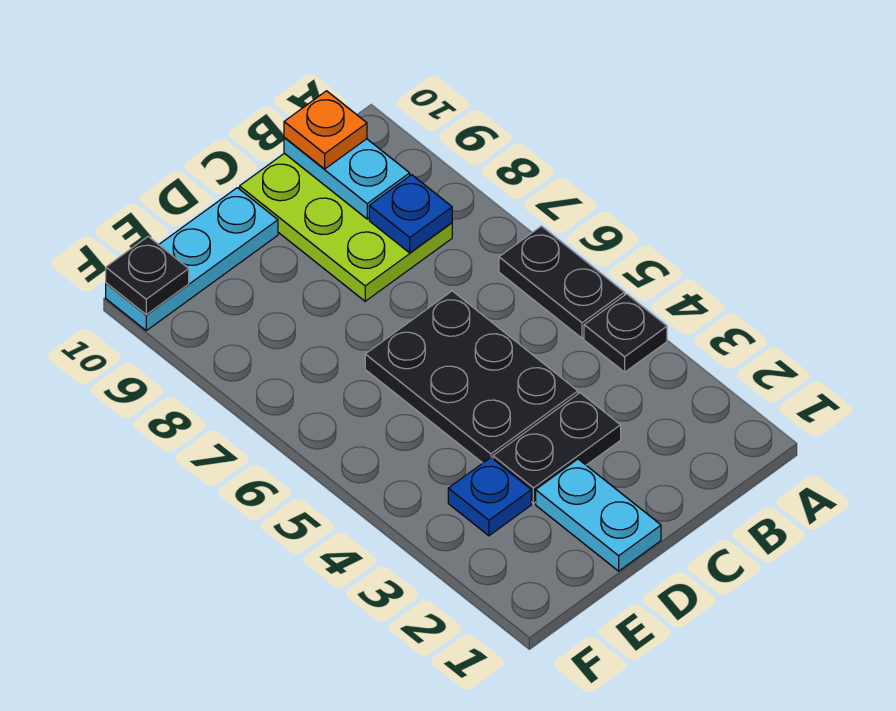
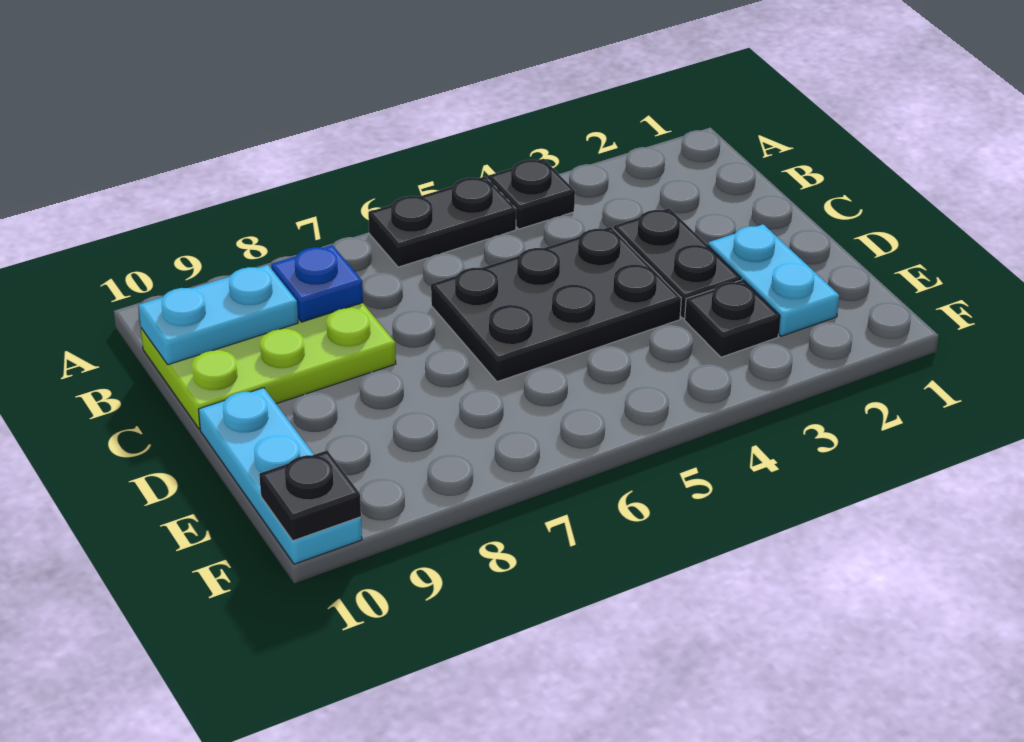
orange plate B10 level 3 -> none
cyan plate D1:D2 level 1 -> cyan plate D2:E2 level 1
blue plate E3 level 1 -> black plate E3 level 1

